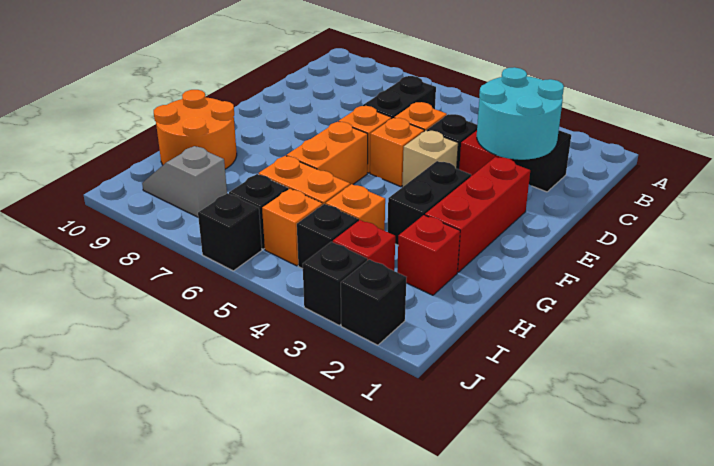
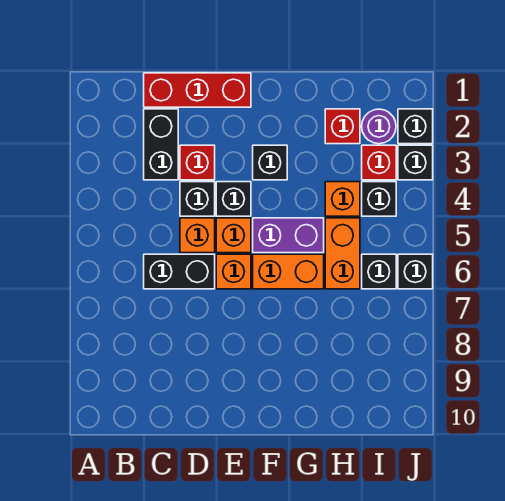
cyan round brick C2:D3 level 2 -> none
red brick E2:G2 level 1 -> red brick C1:E1 level 1
tan brick E4 level 1 -> black brick E4 level 1
black brick F3:G3 level 1 -> black brick F3 level 1
none -> purple brick F5:G5 level 1
orange round brick G9:H10 level 1 -> none
none -> purple round brick I2 level 1
orange brick I5 level 1 -> none
grey slope I8:I9 level 1 top 8 -> none

